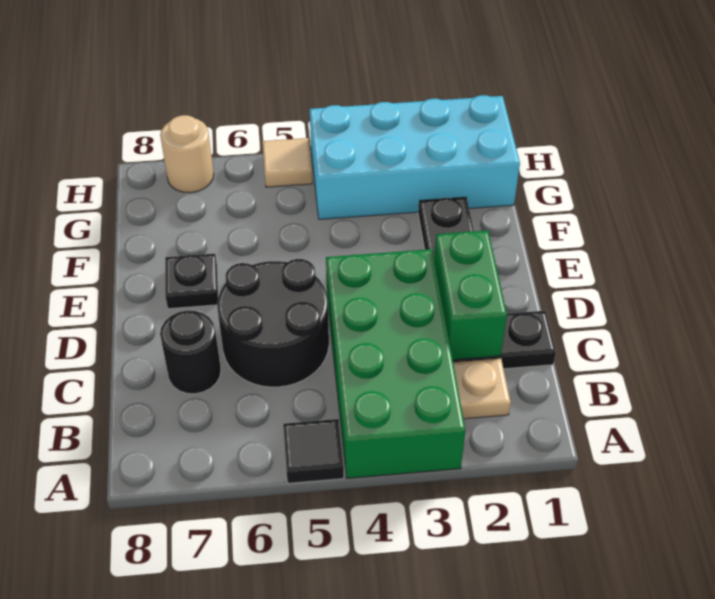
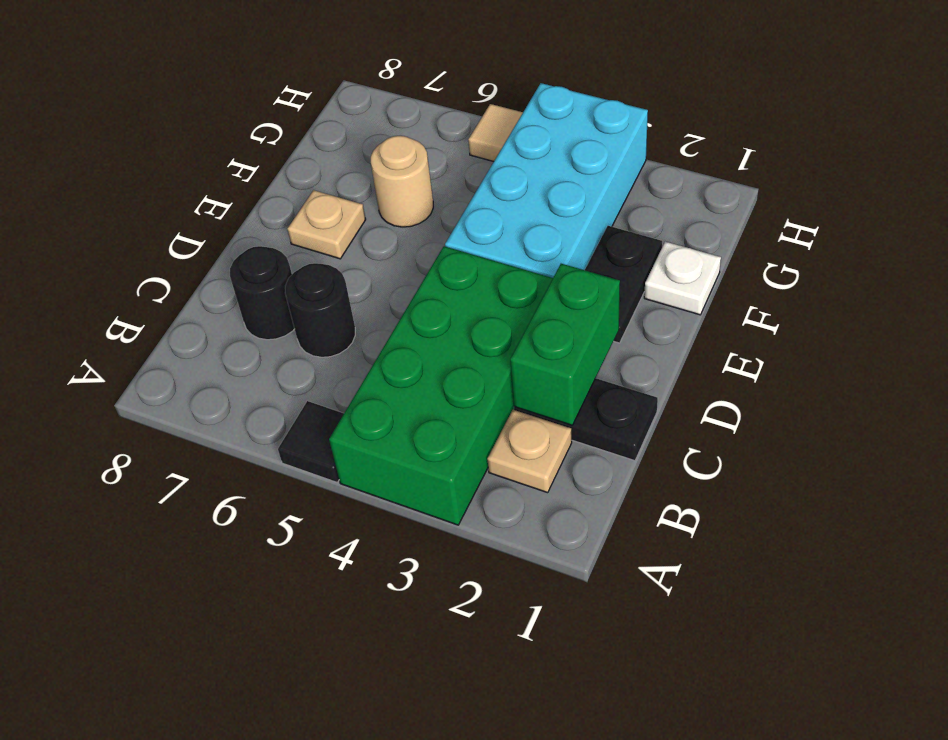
black round brick C5:D6 level 1 -> black round brick C6 level 1
black plate E7 level 1 -> tan plate E7 level 1
none -> white plate F1 level 1
cyan brick G1:H4 level 1 -> cyan brick E3:H4 level 1
tan round brick H7 level 1 -> tan round brick F6 level 1

